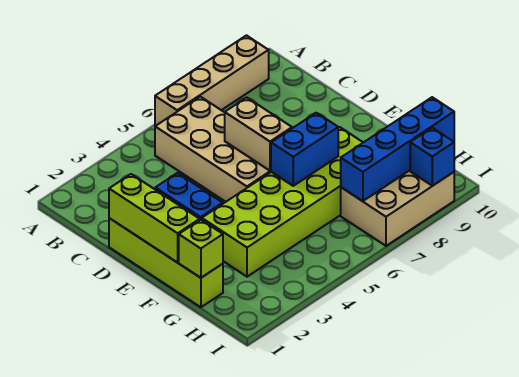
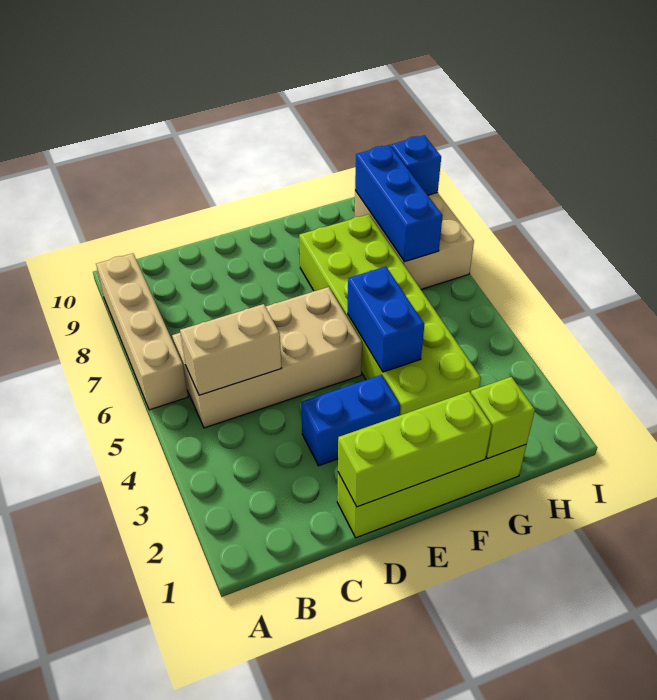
tan brick D6:E6 level 2 -> tan brick B5:C5 level 2
blue brick F6:F7 level 2 -> blue brick F4:F5 level 2
blue brick H7:H10 level 2 -> blue brick H7:H9 level 2

